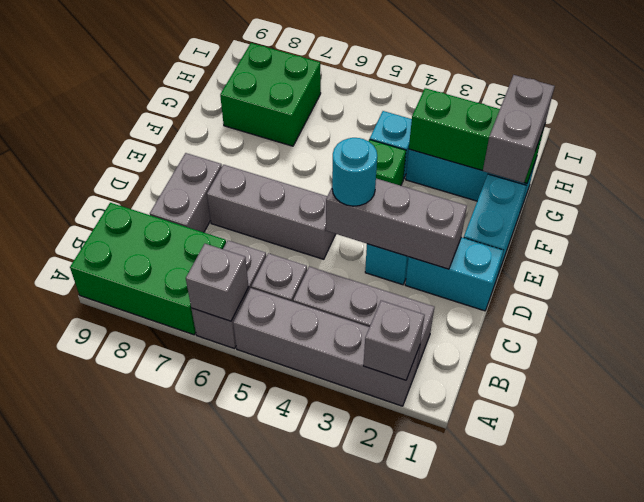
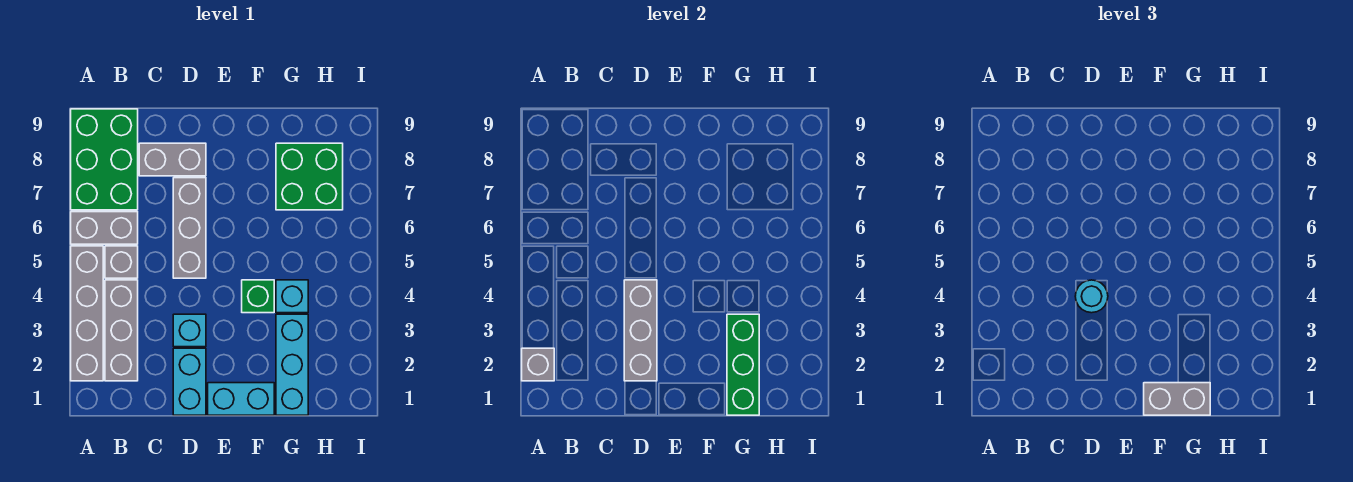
grey brick A6 level 2 -> none

